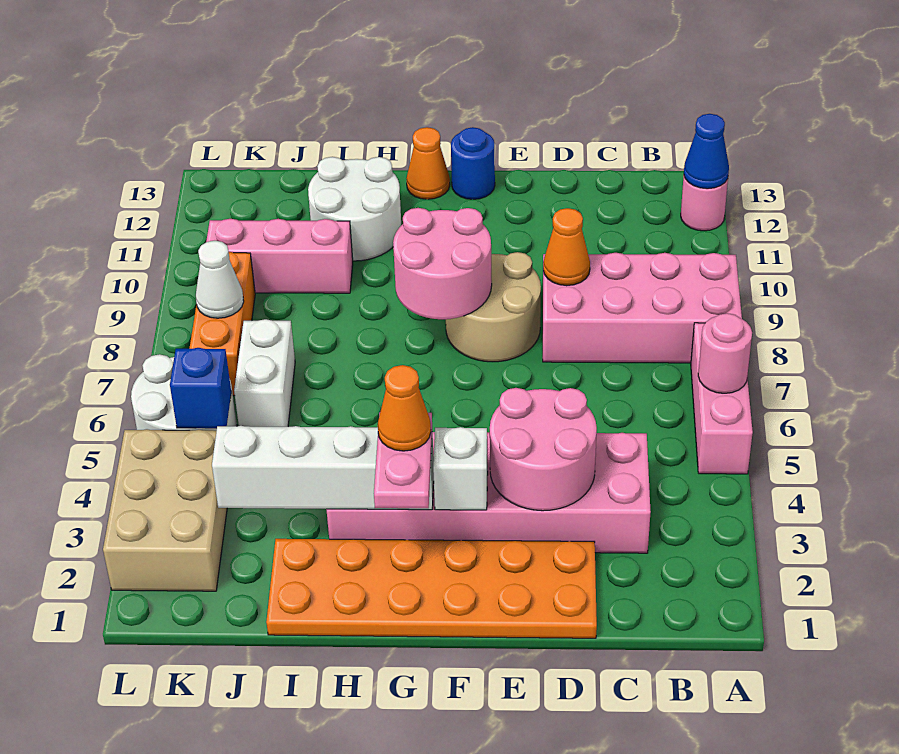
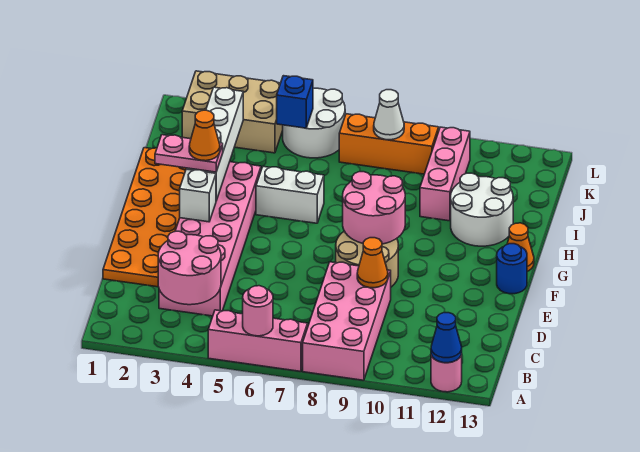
pink round brick D3:E4 level 2 -> pink round brick B3:C4 level 2
white brick J6:J7 level 1 -> white brick H5:H6 level 1

